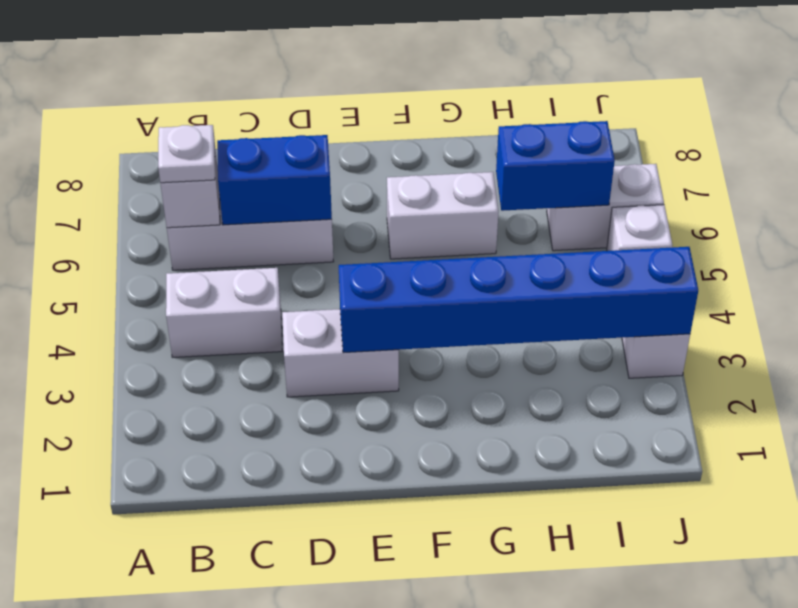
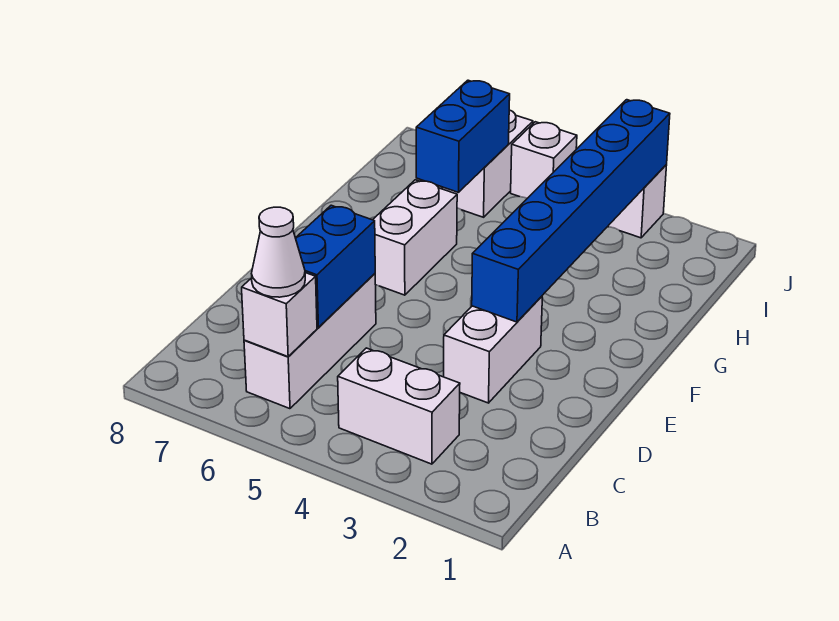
white brick B4:C4 level 1 -> white brick B3:B4 level 1
white plate B6 level 3 -> white cone B6 level 3

